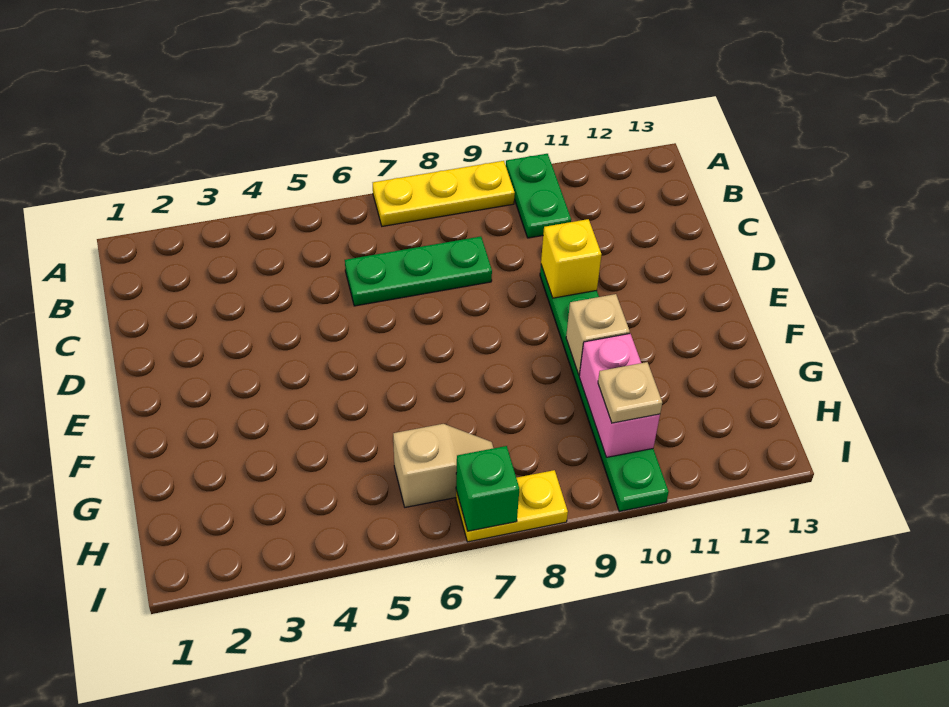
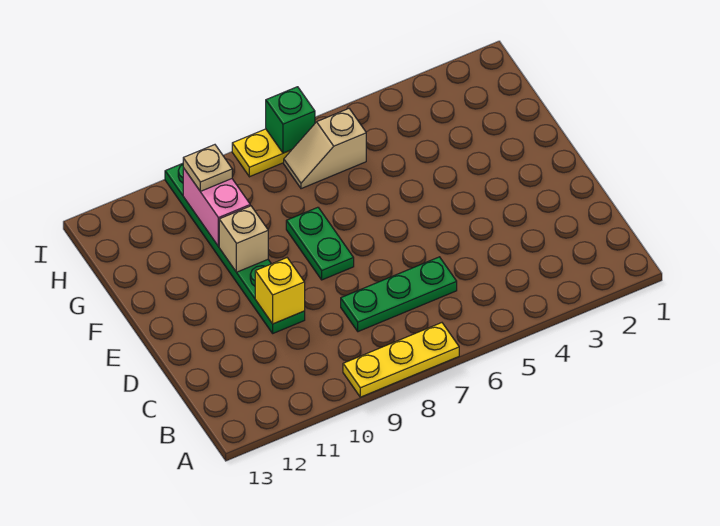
green plate A10:B10 level 1 -> green plate E8:F8 level 1

